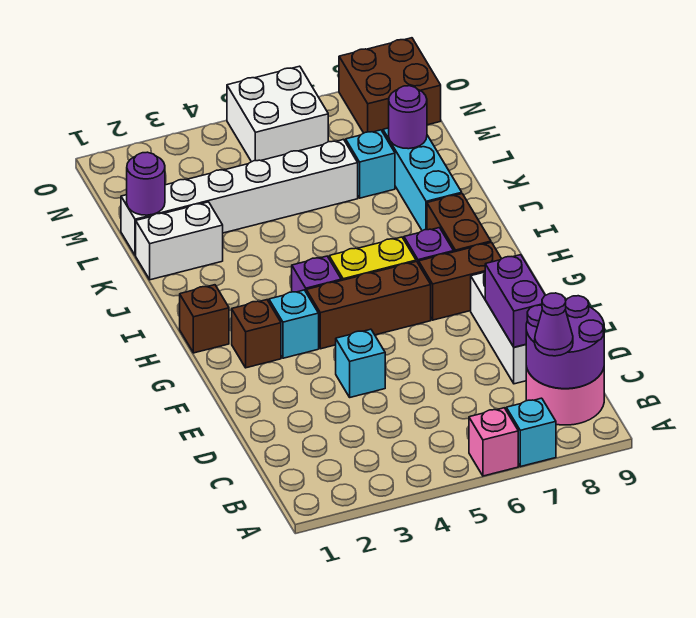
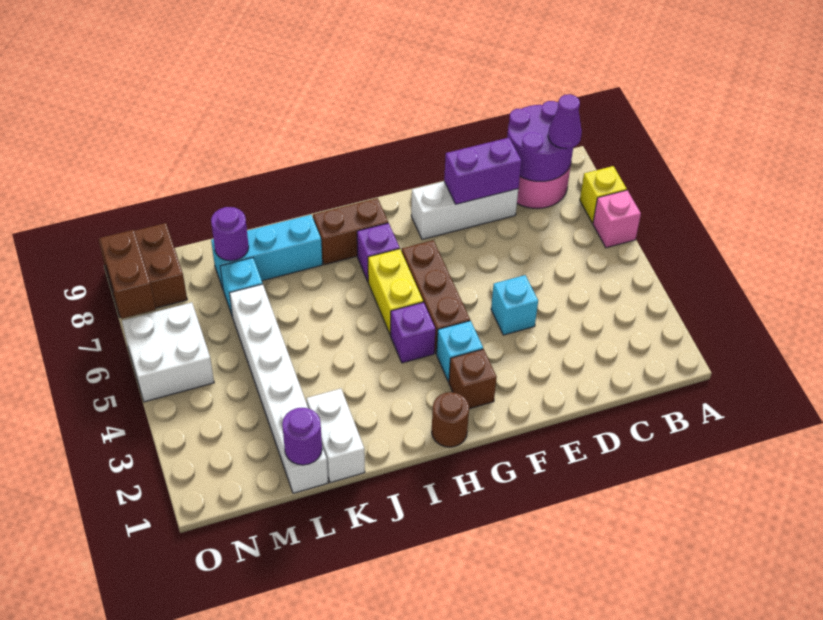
cyan brick A7 level 1 -> yellow brick A7 level 1
brown brick G7:G8 level 1 -> brown brick O7:O8 level 2
brown brick H1 level 1 -> brown round brick H1 level 1

